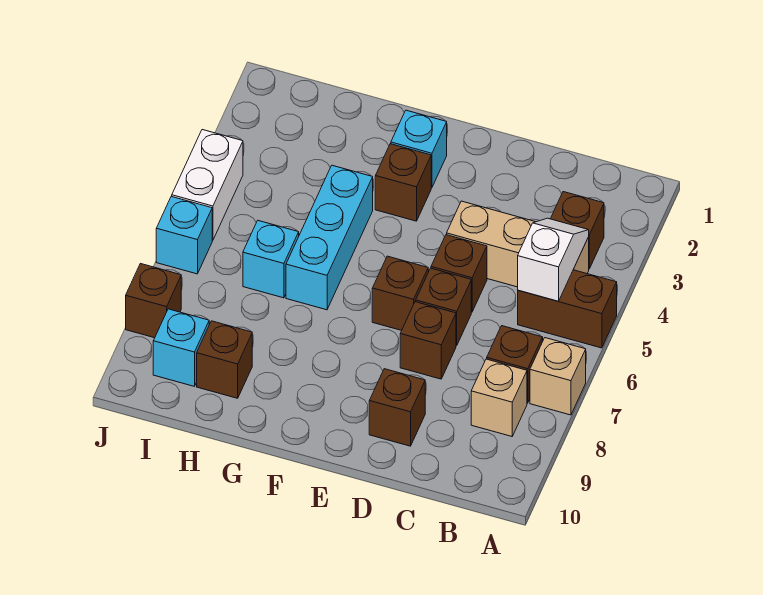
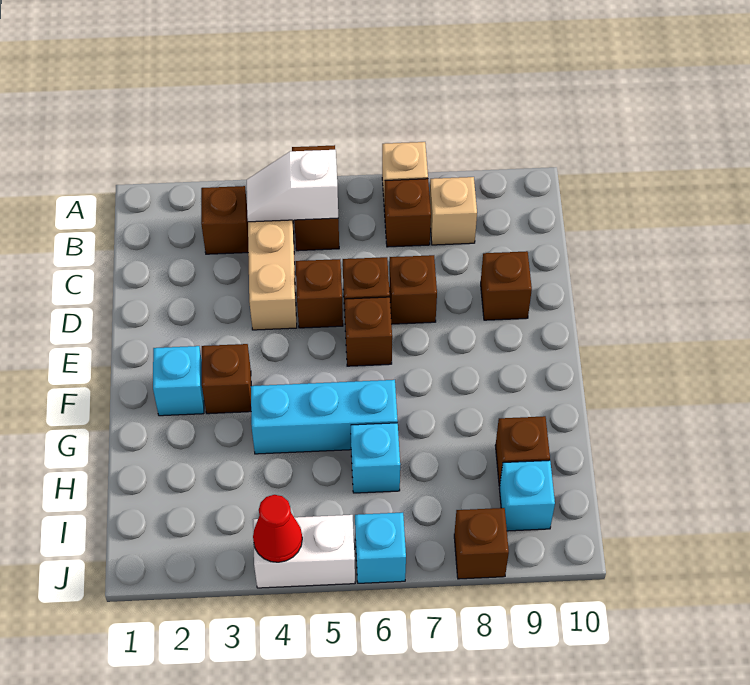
none -> red cone J4 level 2

